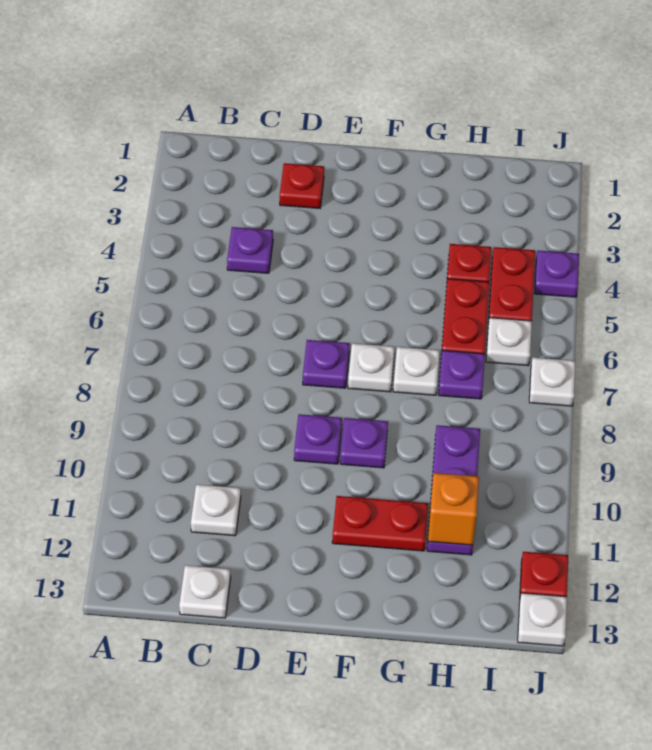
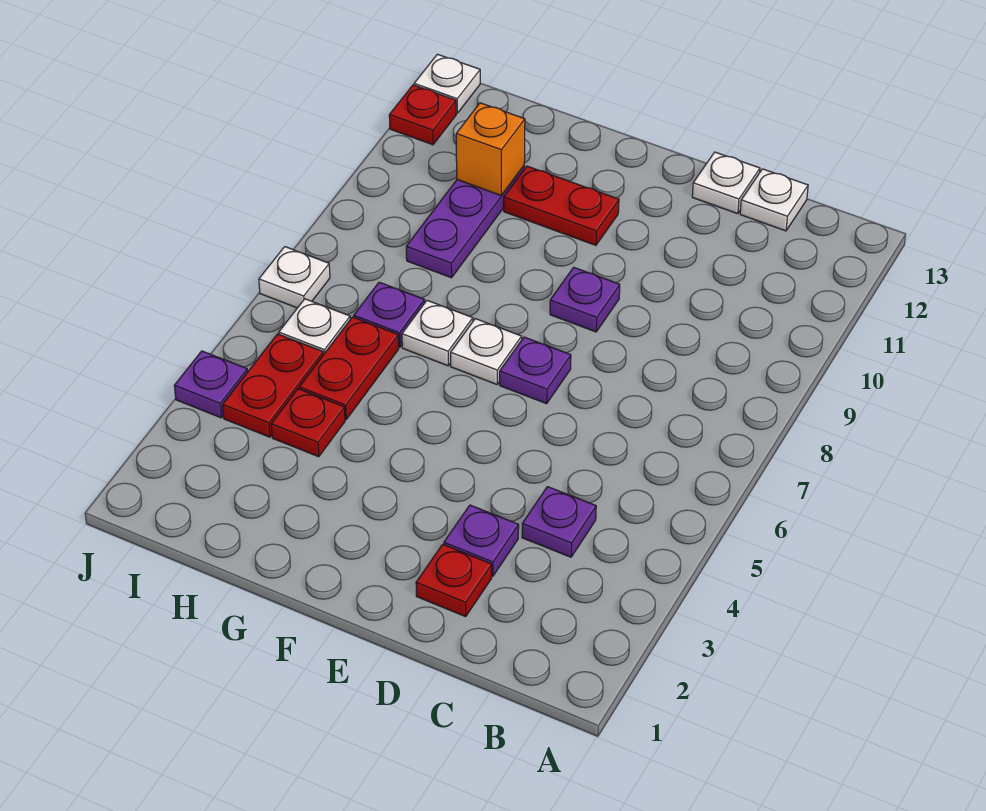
white plate C11 level 1 -> white plate D13 level 1
purple plate F9 level 1 -> purple plate D3 level 1

